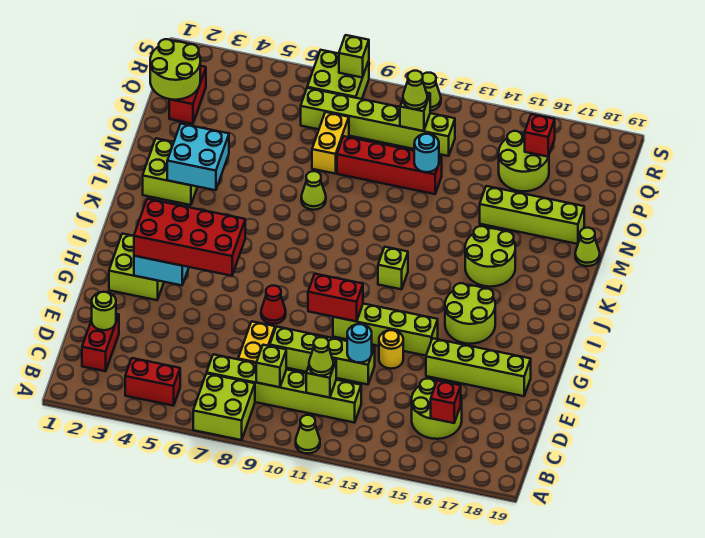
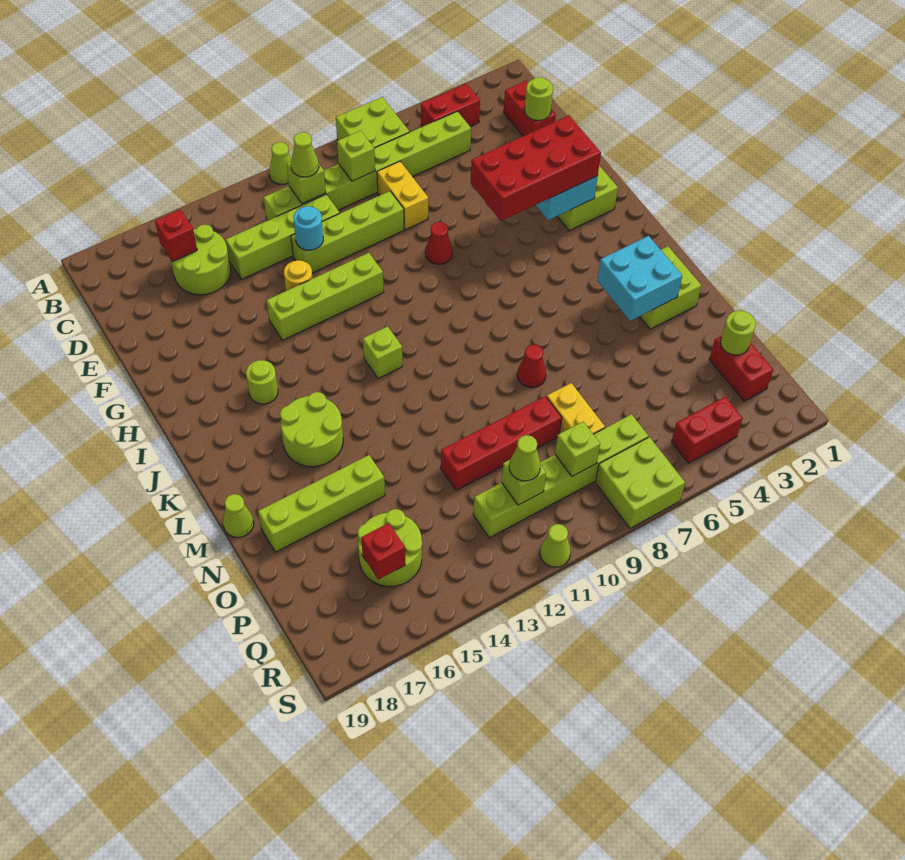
lime brick C7:C12 level 1 -> lime brick C5:C12 level 1
lime brick F15:F18 level 1 -> lime brick D11:D14 level 1
red brick G10:G11 level 2 -> red brick R4:R5 level 1
lime round brick H15:I16 level 1 -> lime round brick I16 level 1
lime cone M8 level 1 -> red cone M8 level 1
cyan round brick O12 level 2 -> none
lime round brick P1:Q2 level 2 -> lime round brick P2 level 2
lime brick S8 level 2 -> lime brick Q9 level 2

